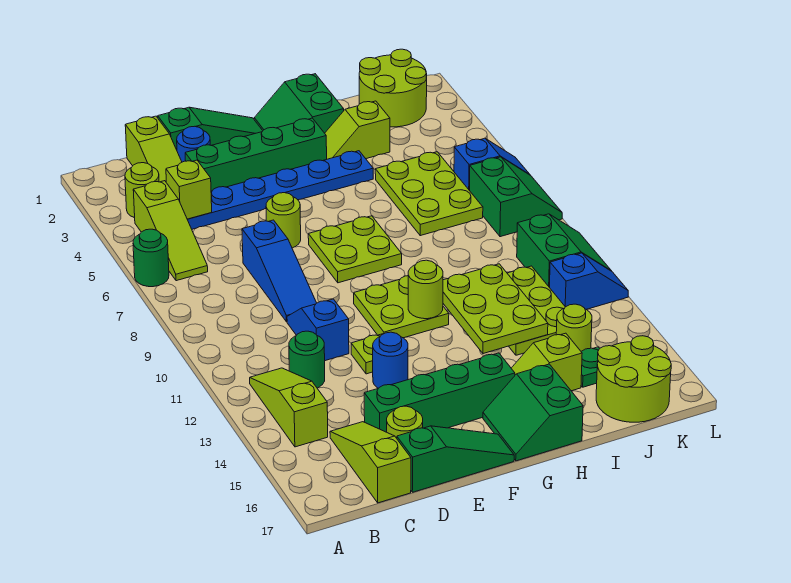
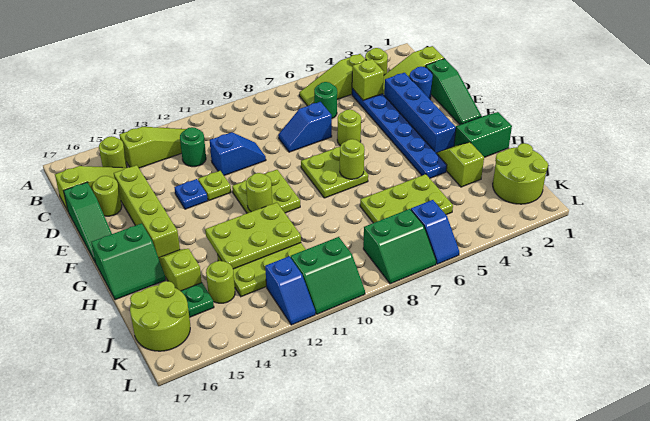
green round brick A6 level 1 -> green round brick C6 level 1
none -> lime round brick B15 level 1
green brick D3:G3 level 1 -> blue brick D3:G3 level 1
blue slope D7:D9 level 1 top 7 -> blue slope D7:D8 level 1 top 7
green brick D15:G15 level 1 -> lime brick D15:G15 level 1
blue round brick E13 level 1 -> blue plate E13 level 1
none -> lime round brick G7 level 2
green slope G16:H17 level 1 top H -> green slope G16:H17 level 1 top G

